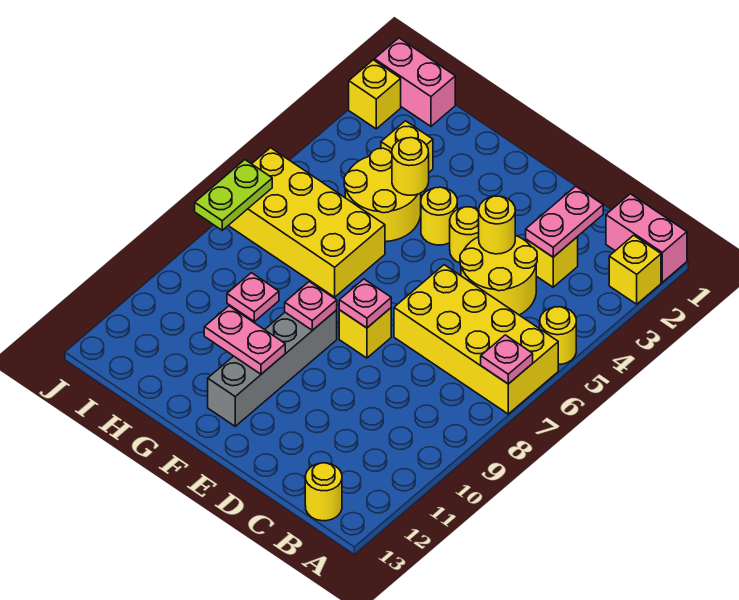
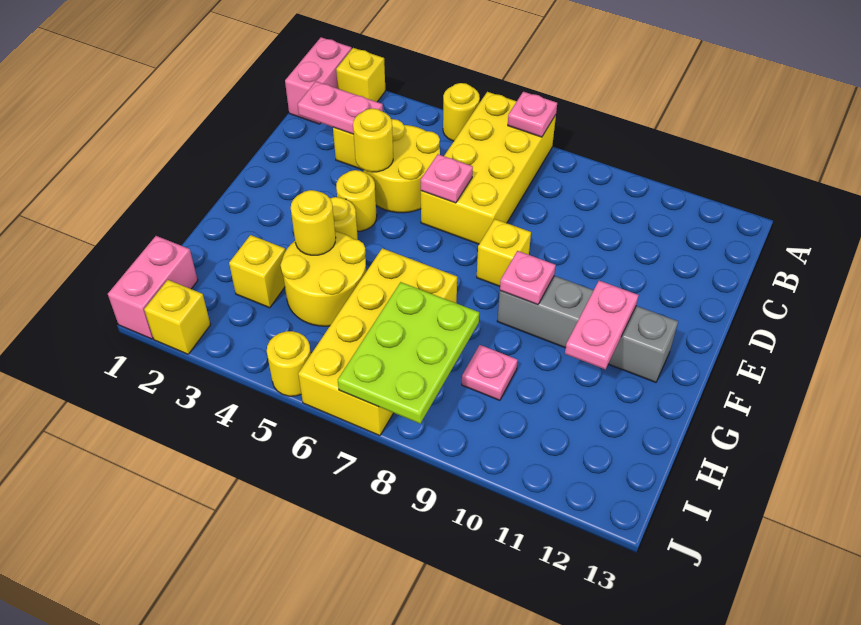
yellow round brick B13 level 1 -> yellow round brick J5 level 1
pink plate E8 level 2 -> pink plate D6 level 2
lime plate J7:J8 level 2 -> lime plate H7:J8 level 2

